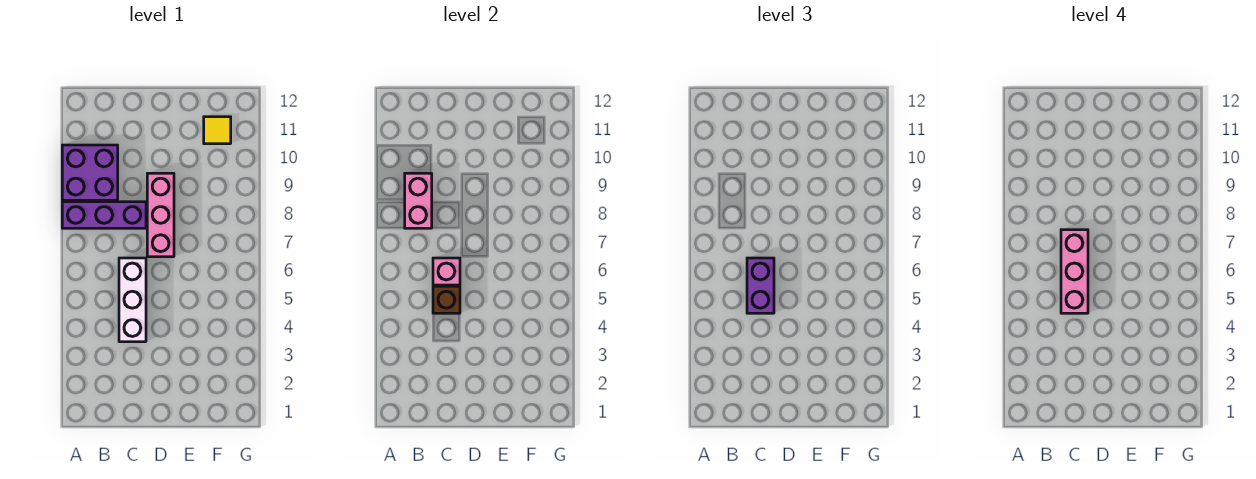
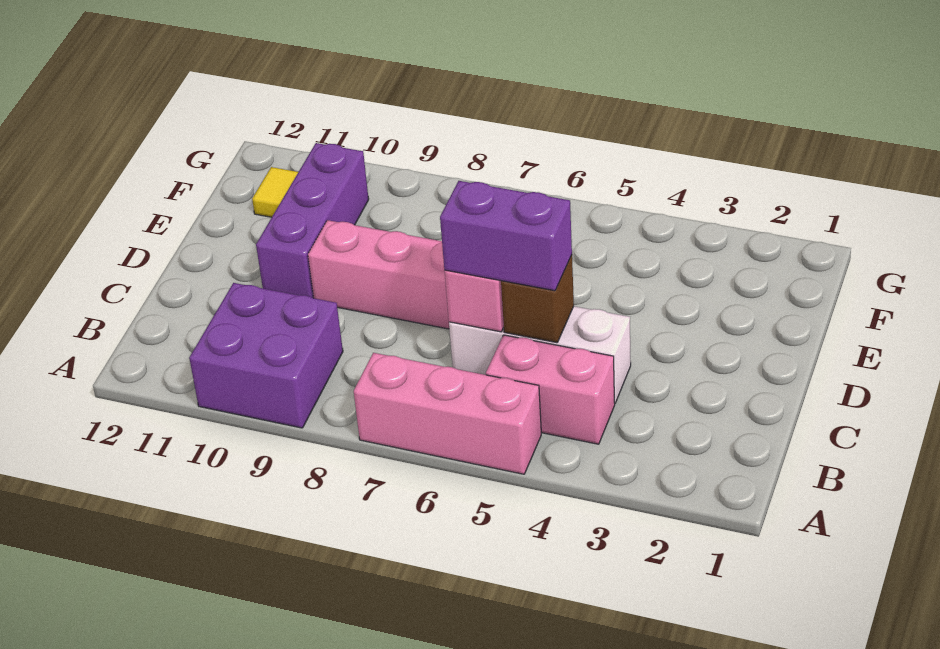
purple brick A8:C8 level 1 -> purple brick D10:F10 level 1
pink brick B8:B9 level 2 -> pink brick B4:B5 level 1
pink brick C5:C7 level 4 -> pink brick A5:A7 level 1

